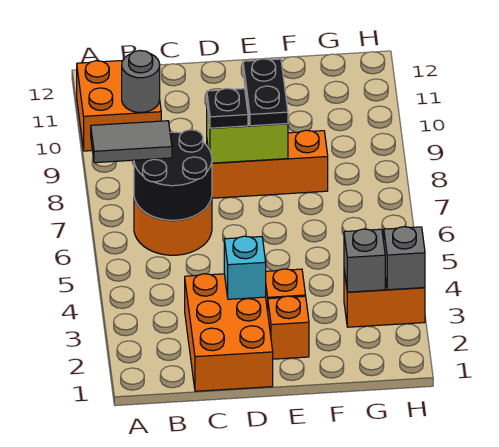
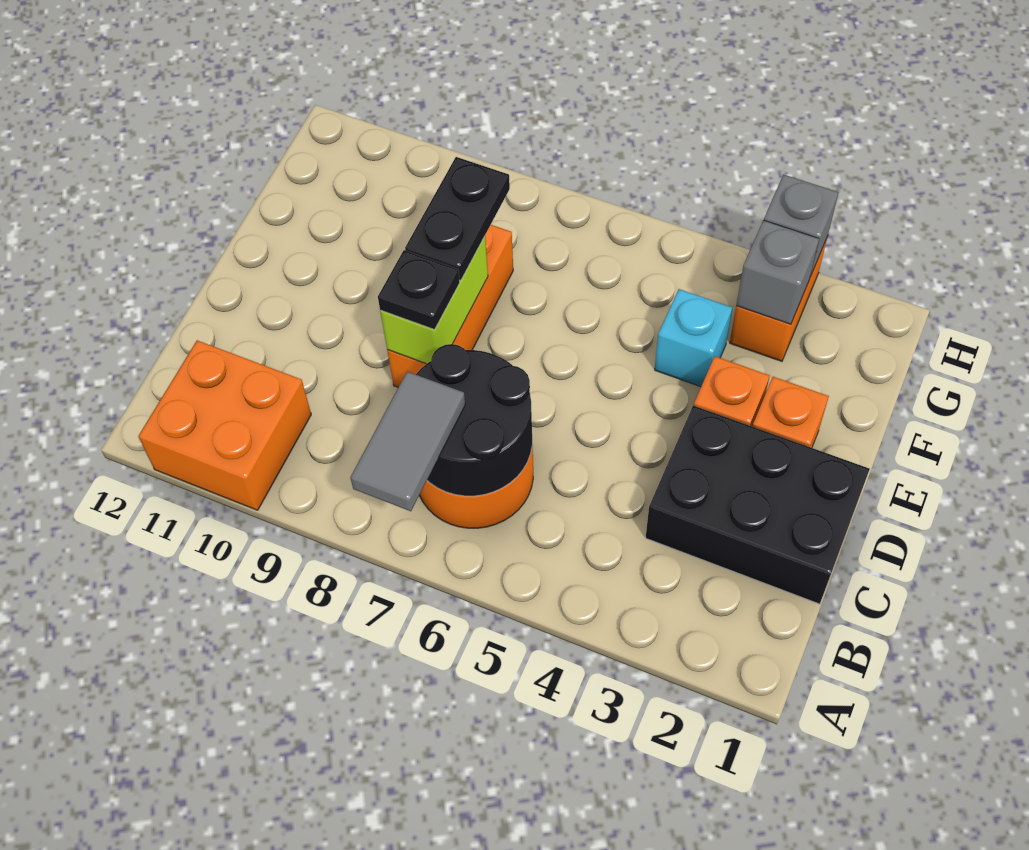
grey round brick B10 level 2 -> none
orange brick C1:D3 level 1 -> black brick C1:D3 level 1
cyan brick D3 level 2 -> cyan brick F4 level 1
black plate E8:E9 level 3 -> black plate E8:F8 level 3

